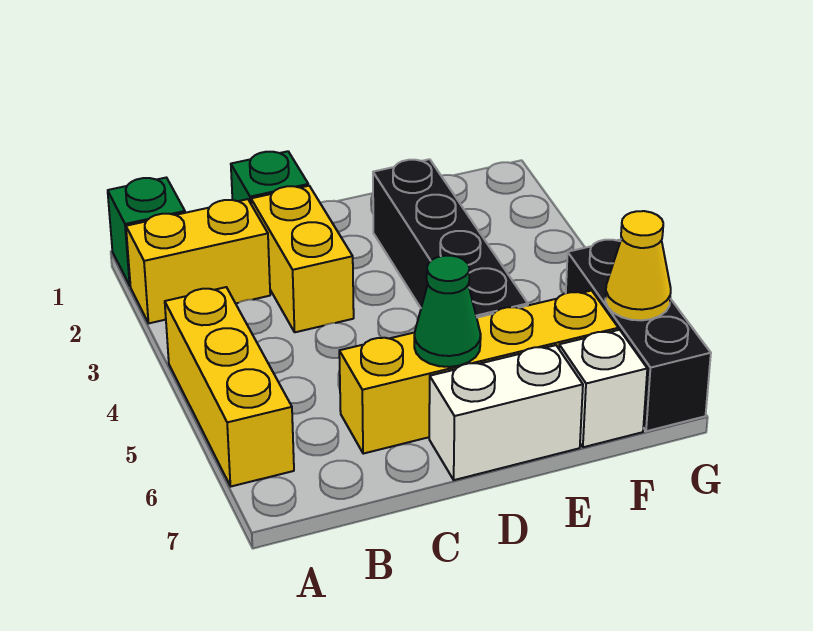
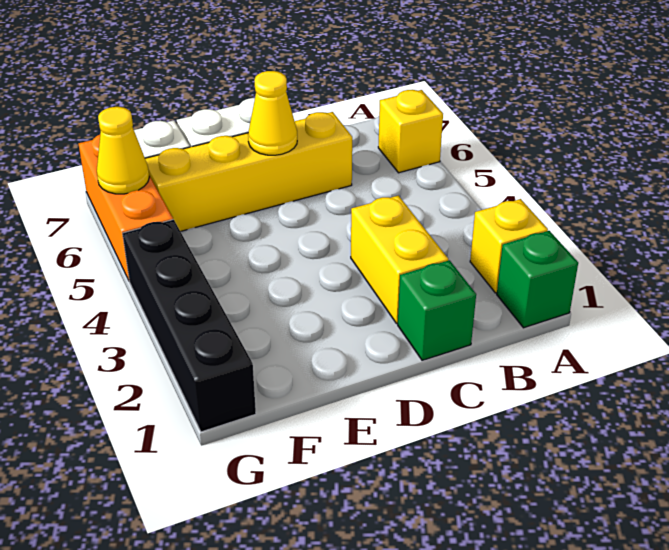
yellow brick A2:B2 level 1 -> yellow brick A2 level 1
yellow brick A4:A6 level 1 -> yellow brick A6 level 1
green cone D6 level 2 -> yellow cone D6 level 2
black brick E2:E5 level 1 -> black brick G1:G4 level 1
black brick G5:G7 level 1 -> orange brick G5:G7 level 1

